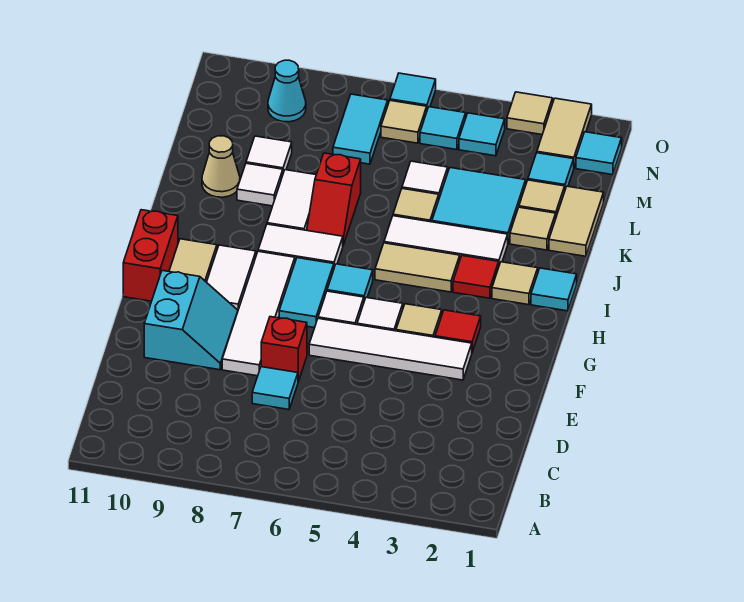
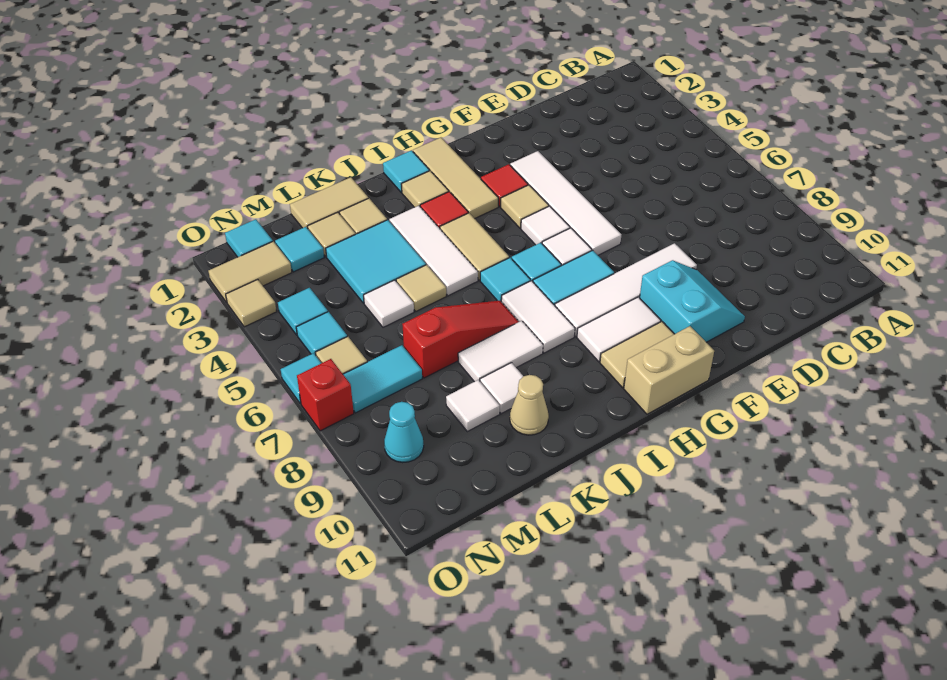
cyan tile D7 level 1 -> cyan tile I6 level 1
red brick E7 level 1 -> red brick O7 level 1
cyan slope E9:F10 level 1 top 10 -> cyan slope E9:F10 level 1 top F
red brick G11:H11 level 1 -> tan brick G11:H11 level 1
none -> tan tile H1:H3 level 1
red slope J7:K7 level 1 top K -> red slope J7:L7 level 1 top L

